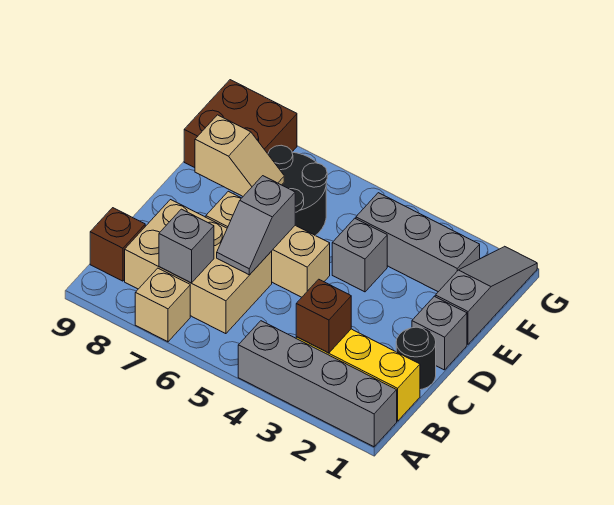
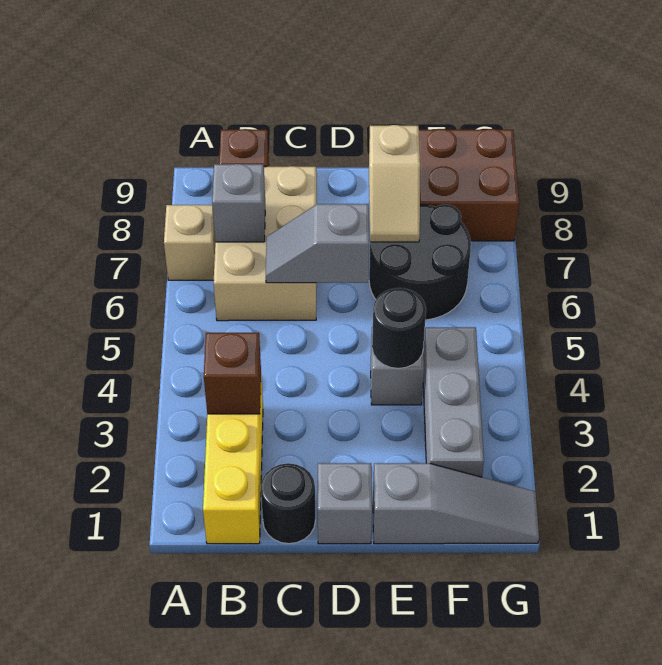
grey brick A1:A4 level 1 -> none
tan brick D5:D7 level 1 -> none
none -> black round brick E4 level 2

